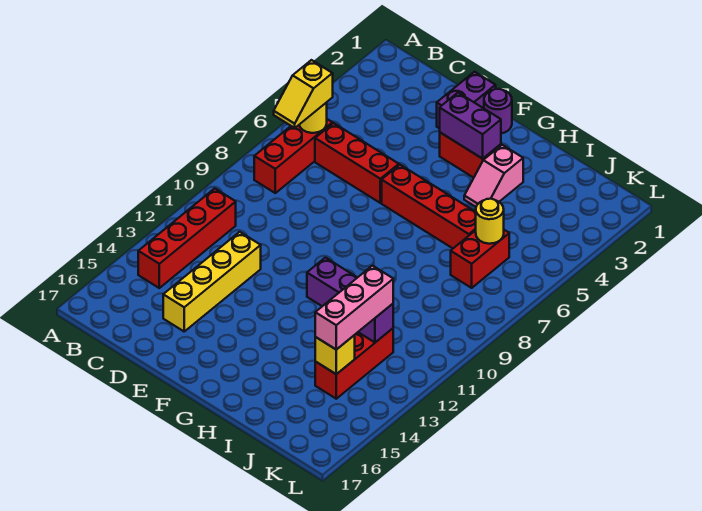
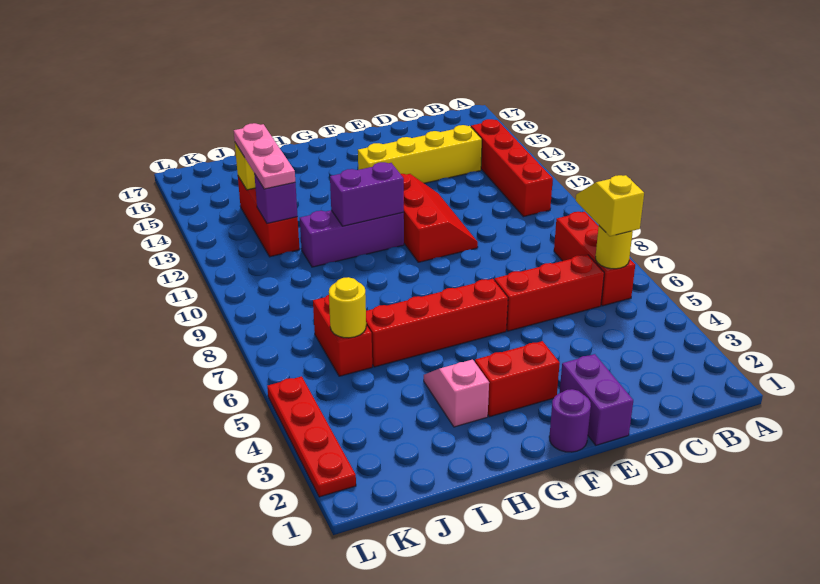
yellow brick D12:D15 level 1 -> yellow brick C14:F14 level 1
none -> red slope E10:F12 level 1 top F
purple brick F3:G3 level 2 -> purple brick G11:H11 level 2
pink brick J12:J14 level 3 -> pink plate J12:J14 level 3
none -> red plate L2:L5 level 1

